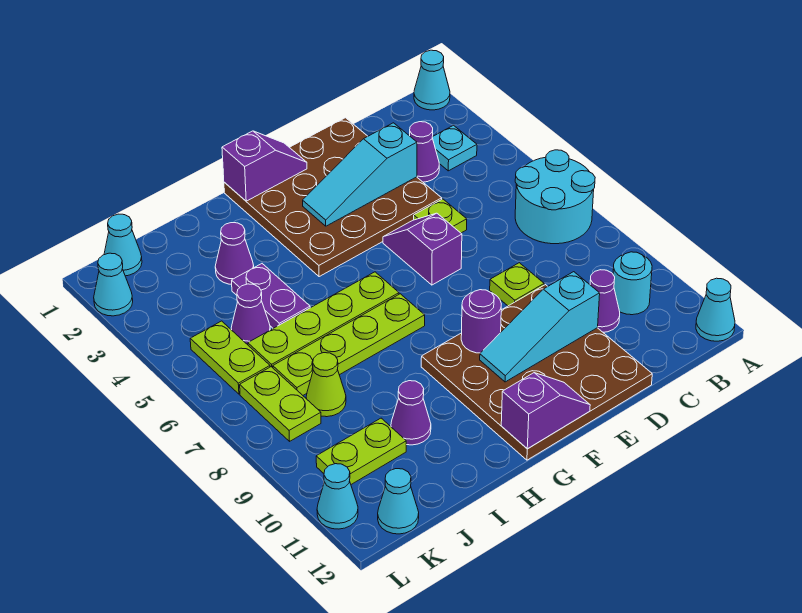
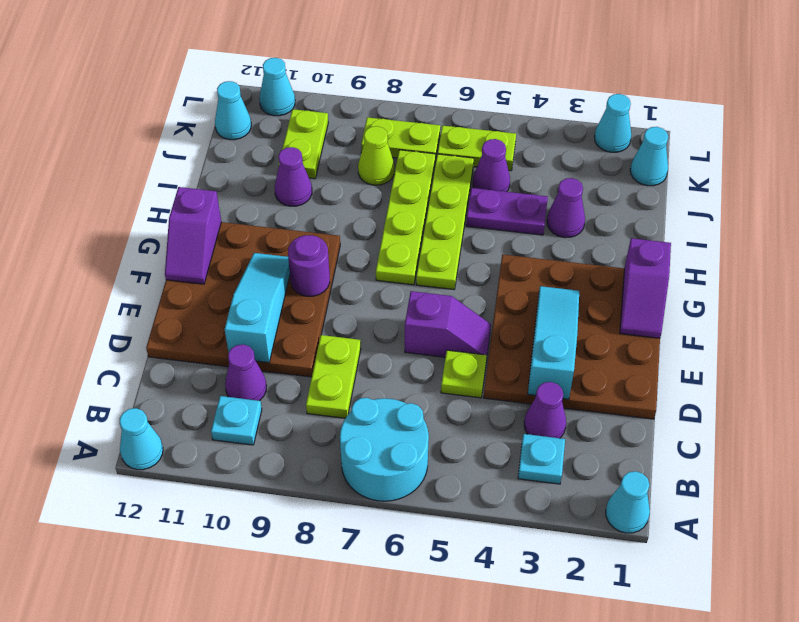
cyan round brick B10 level 1 -> cyan plate B10 level 1
lime plate D8 level 1 -> lime plate C8:D8 level 1

